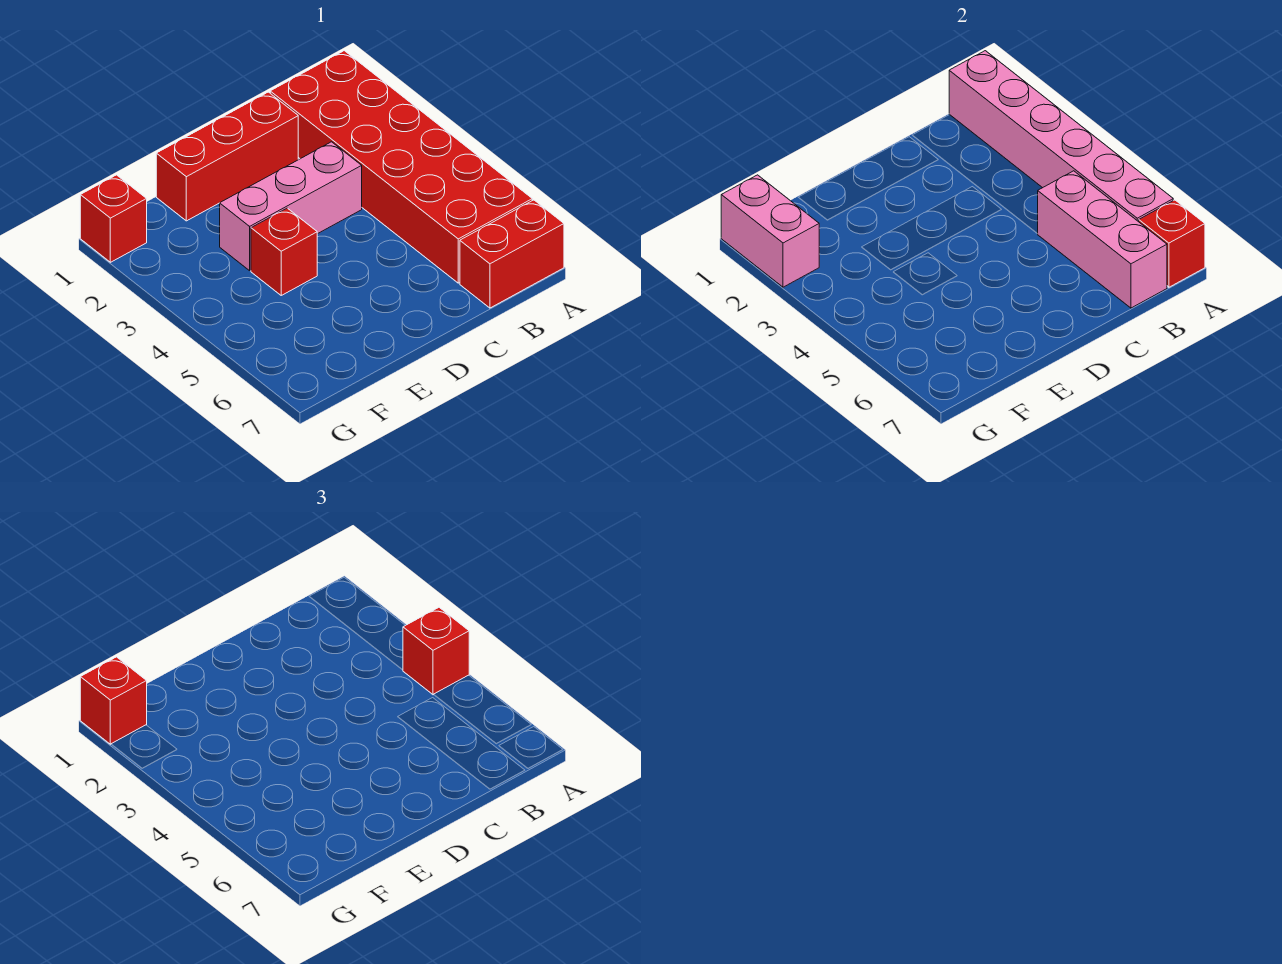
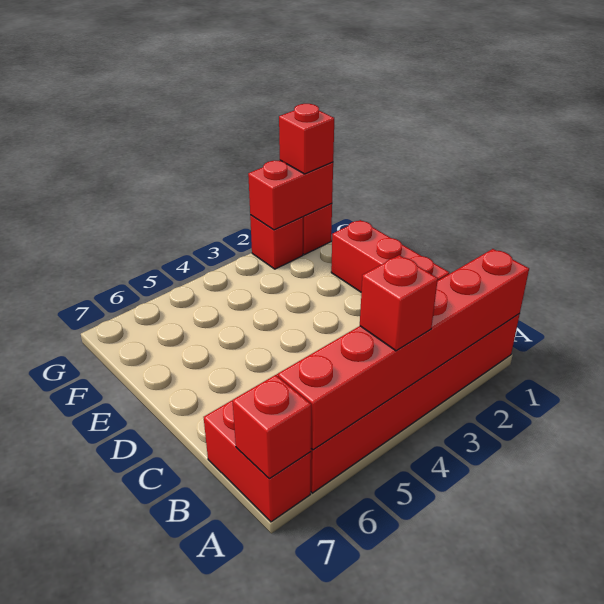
pink brick A1:A6 level 2 -> red brick A1:A6 level 2
pink brick B5:B7 level 2 -> none
pink brick C3:E3 level 1 -> none
red brick E4 level 1 -> red brick G2 level 1
pink brick G1:G2 level 2 -> red brick G1:G2 level 2

